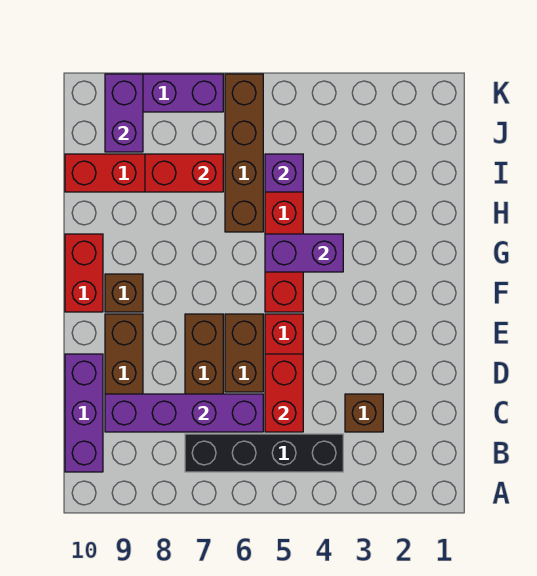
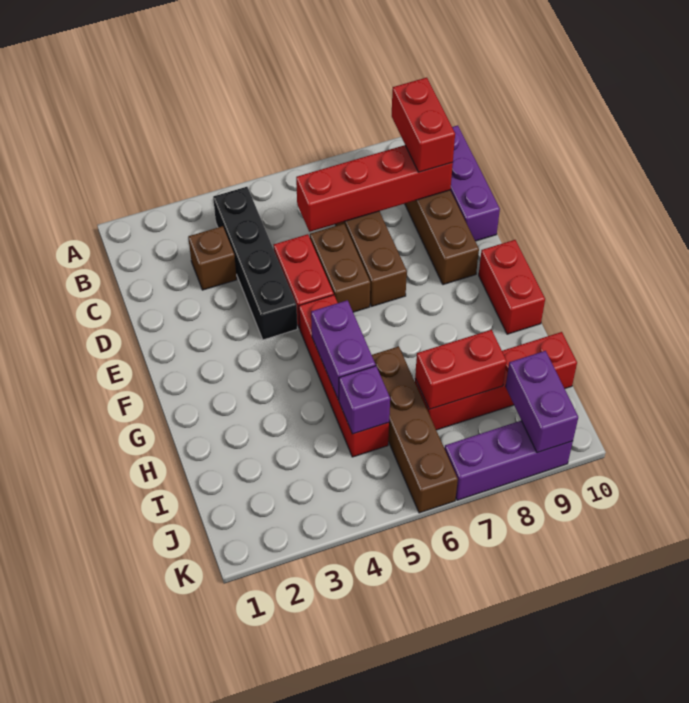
black brick B4:B7 level 1 -> black brick B4:E4 level 1
red brick C5:D5 level 2 -> red brick B9:C9 level 3
purple brick C6:C9 level 2 -> red brick C6:C9 level 2
brown brick F9 level 1 -> none
purple brick G4:G5 level 2 -> purple brick G5:H5 level 2

